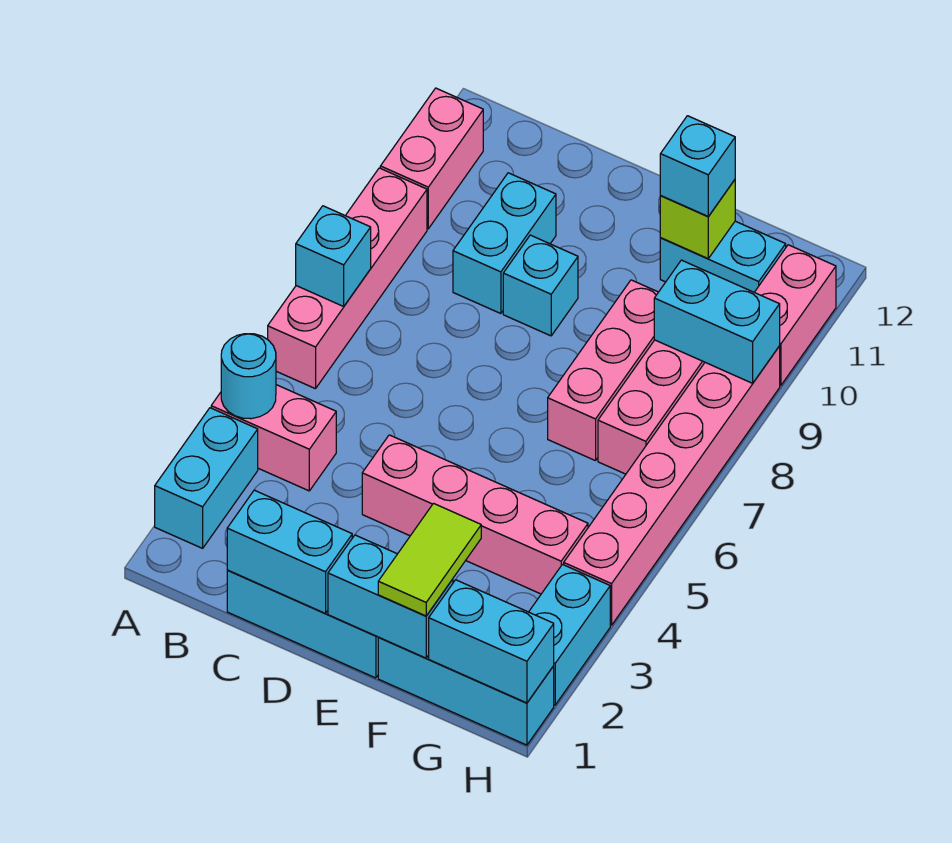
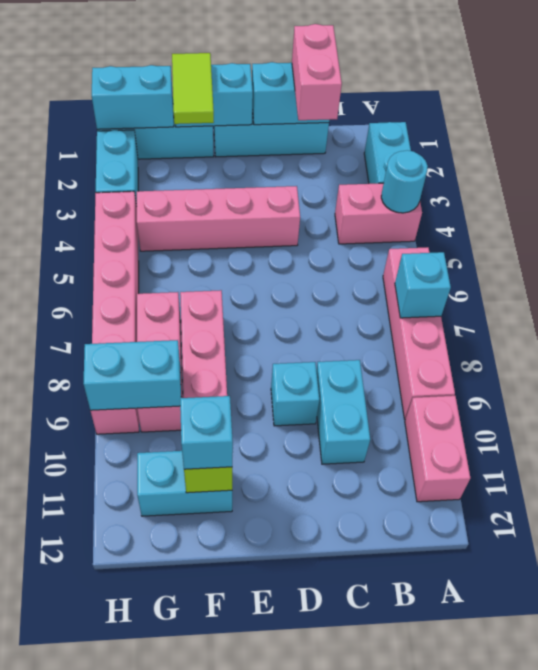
pink brick H10:H11 level 1 -> pink brick C1:C2 level 3

